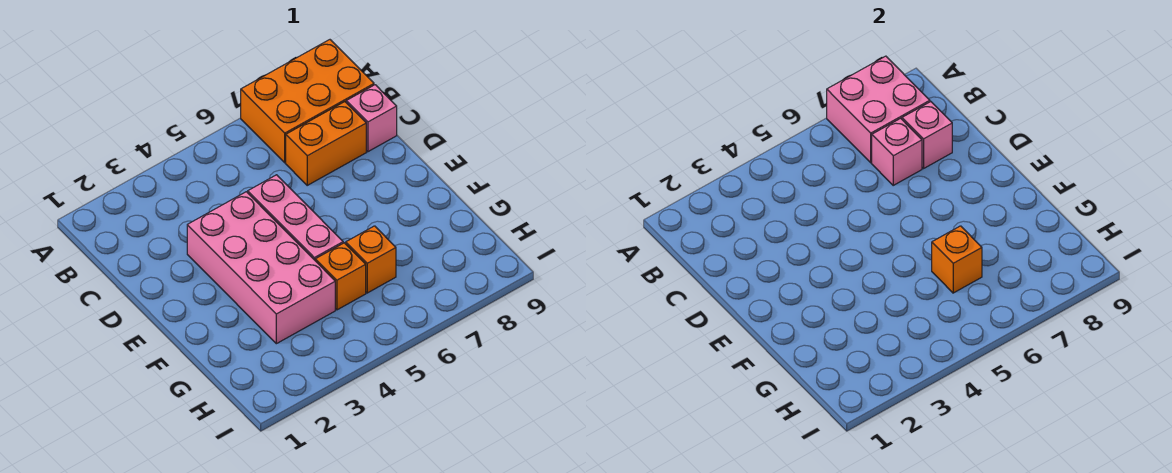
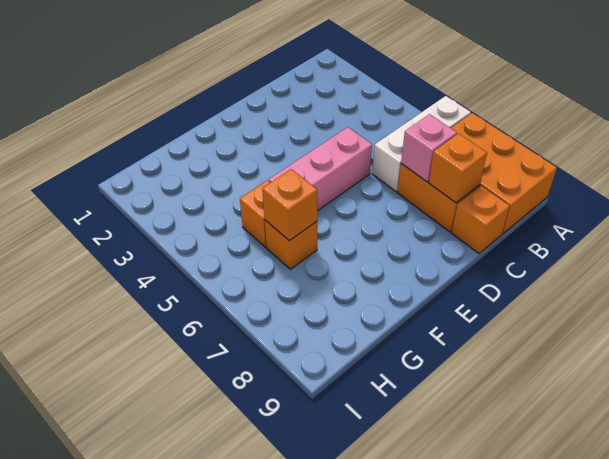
none -> white brick A6:C6 level 1
pink brick A7:B8 level 2 -> none
pink brick C8 level 2 -> orange brick C8 level 2
pink brick C9 level 1 -> orange brick C9 level 1
pink brick D3:G4 level 1 -> none

